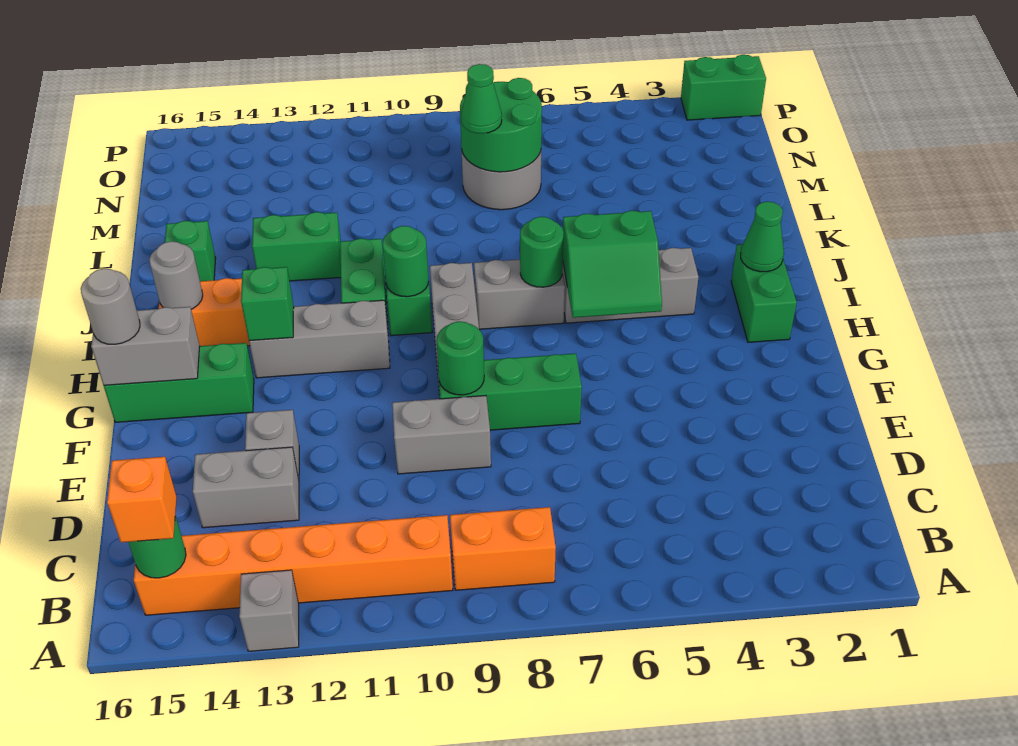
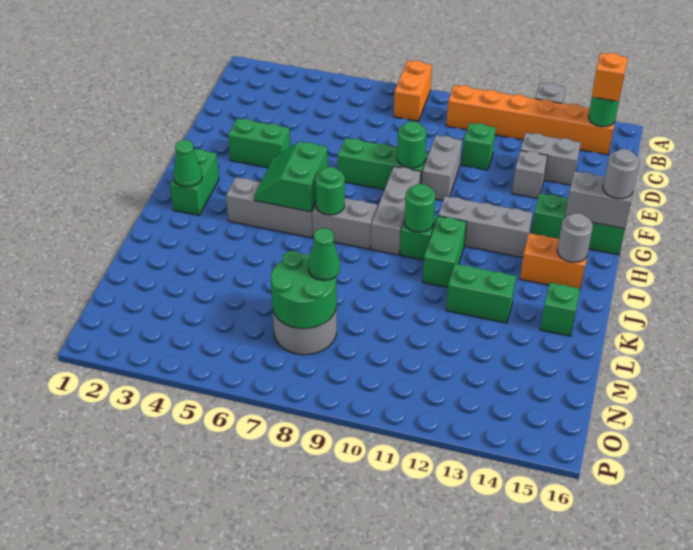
orange brick B8:B9 level 1 -> orange brick A8:B8 level 1
grey brick E9:E10 level 1 -> grey brick E10:F10 level 1
green slope H5:I6 level 2 top I -> green slope H5:I6 level 2 top 6
green brick H13 level 2 -> green brick D11 level 1
green brick P1:P2 level 1 -> green brick F3:F4 level 1

